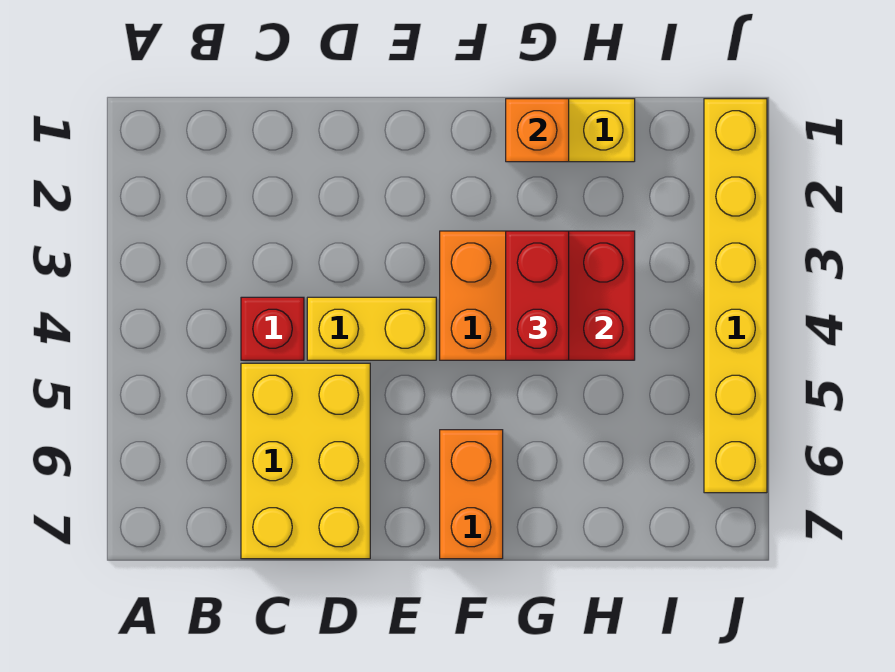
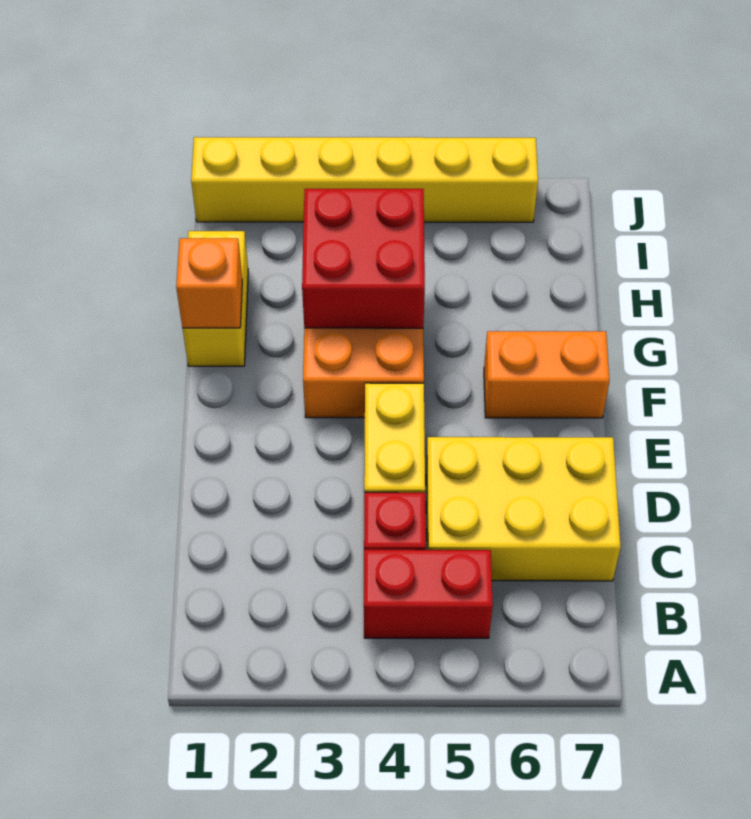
red brick G3:G4 level 3 -> red brick B4:B5 level 1

